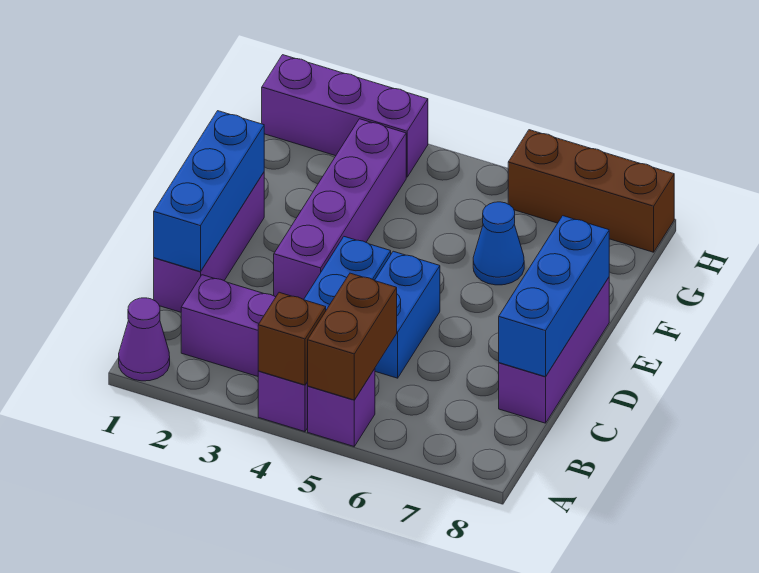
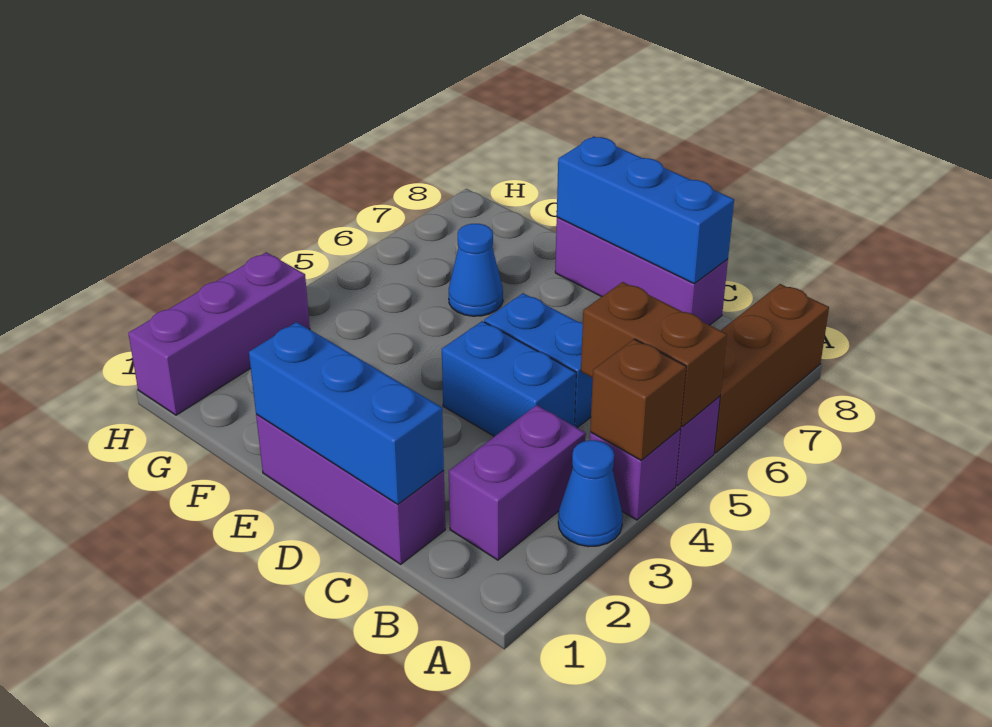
purple cone A1 level 1 -> none
none -> blue cone A3 level 1
purple brick D3:G3 level 1 -> none
brown brick H6:H8 level 1 -> brown brick A6:A8 level 1

